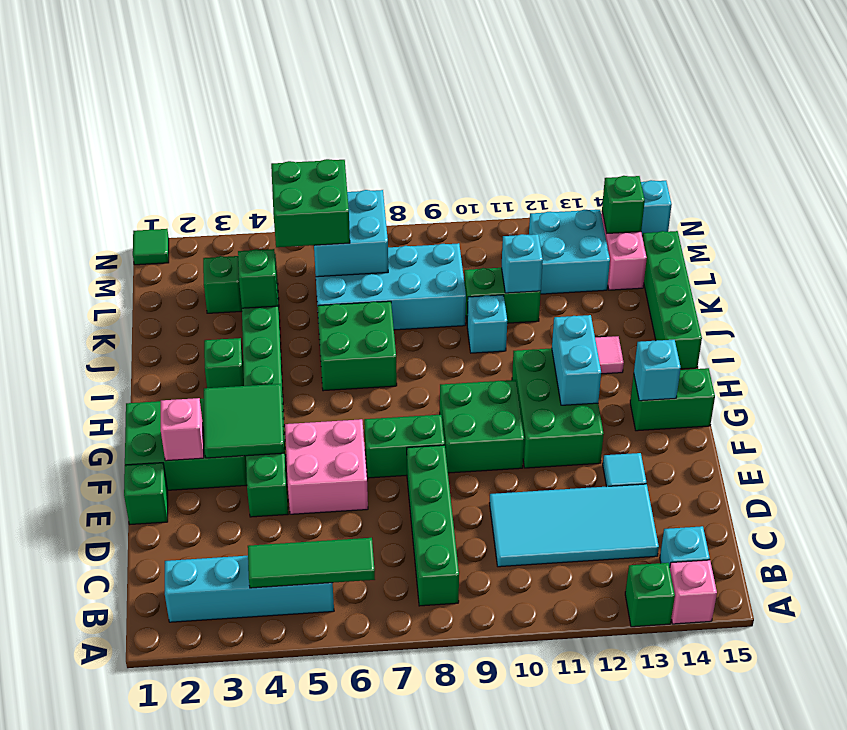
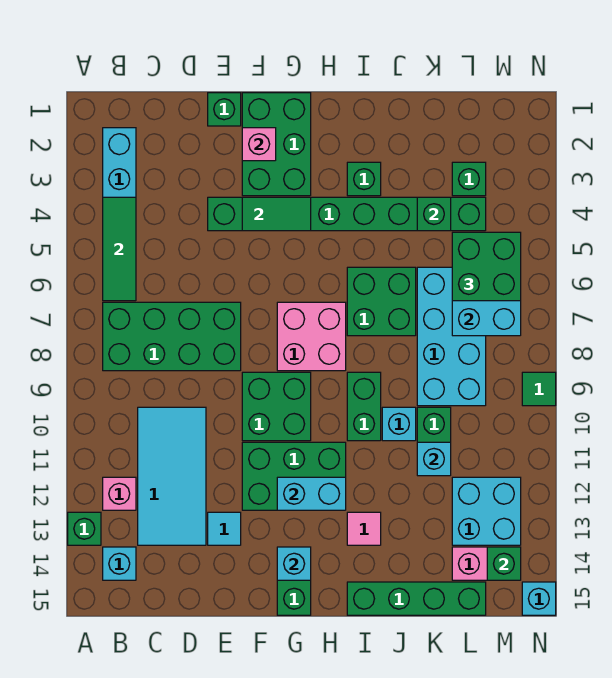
pink brick A14 level 1 -> pink brick B12 level 1
green brick B8:E8 level 1 -> green brick B7:E8 level 1
pink brick E5:F6 level 1 -> pink brick G7:H8 level 1
green tile F3:G4 level 2 -> green tile F4:G4 level 2
green brick F7:F8 level 1 -> green brick I9:I10 level 1
green tile N1 level 1 -> green tile N9 level 1

